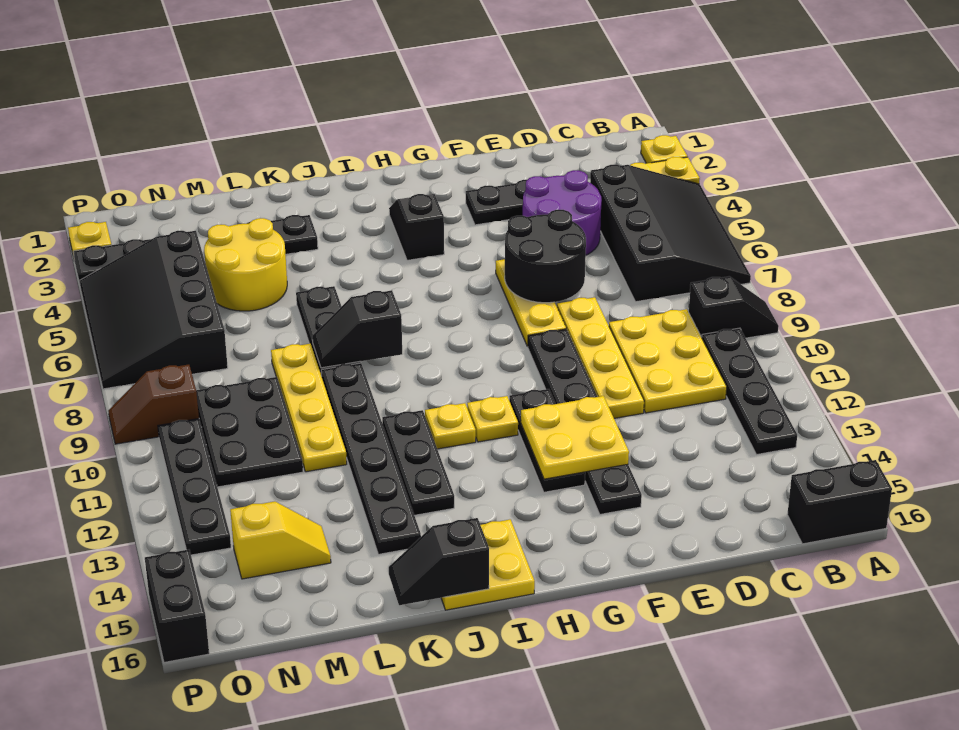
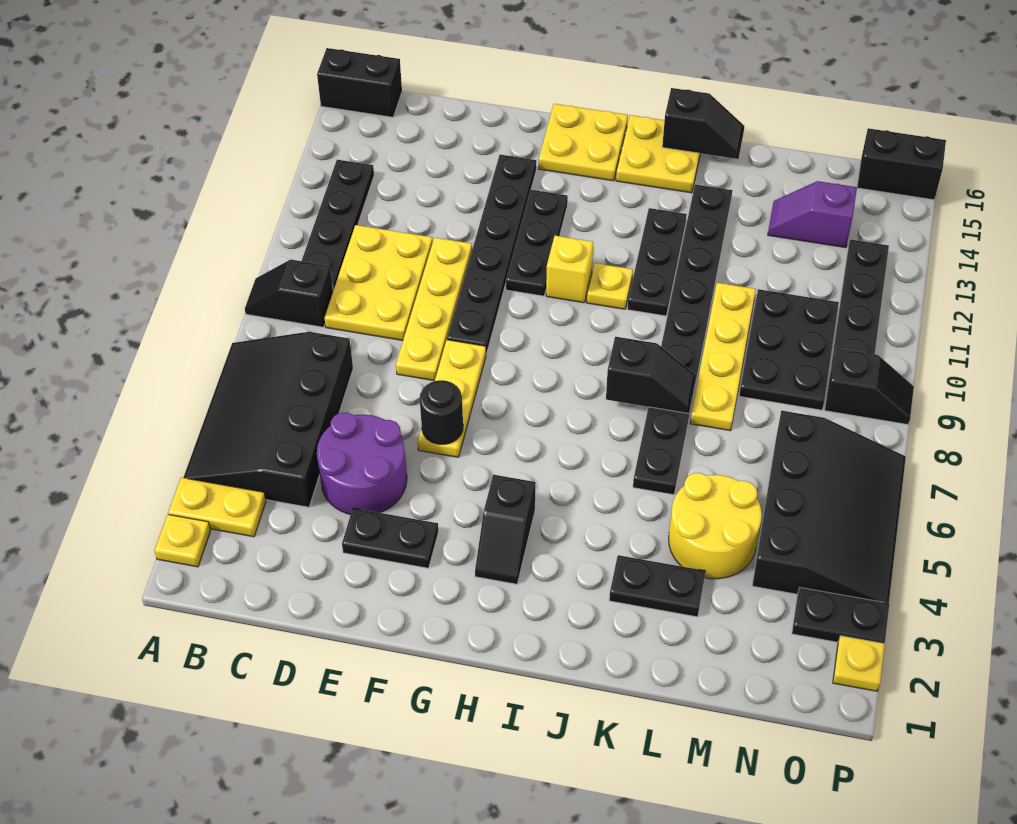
black round brick E6:F7 level 2 -> black round brick F6 level 2
yellow plate F12:G13 level 2 -> yellow plate G15:H16 level 1
yellow plate H11 level 1 -> yellow brick H11 level 1
yellow slope M14:N14 level 1 top N -> purple slope M14:N14 level 1 top N
brown slope O9:P9 level 1 top O -> black slope O9:P9 level 1 top O
black brick P15:P16 level 1 -> black brick O16:P16 level 1

